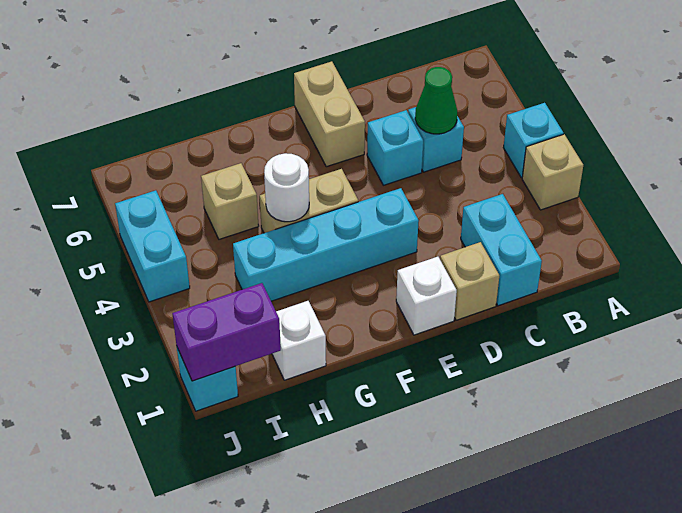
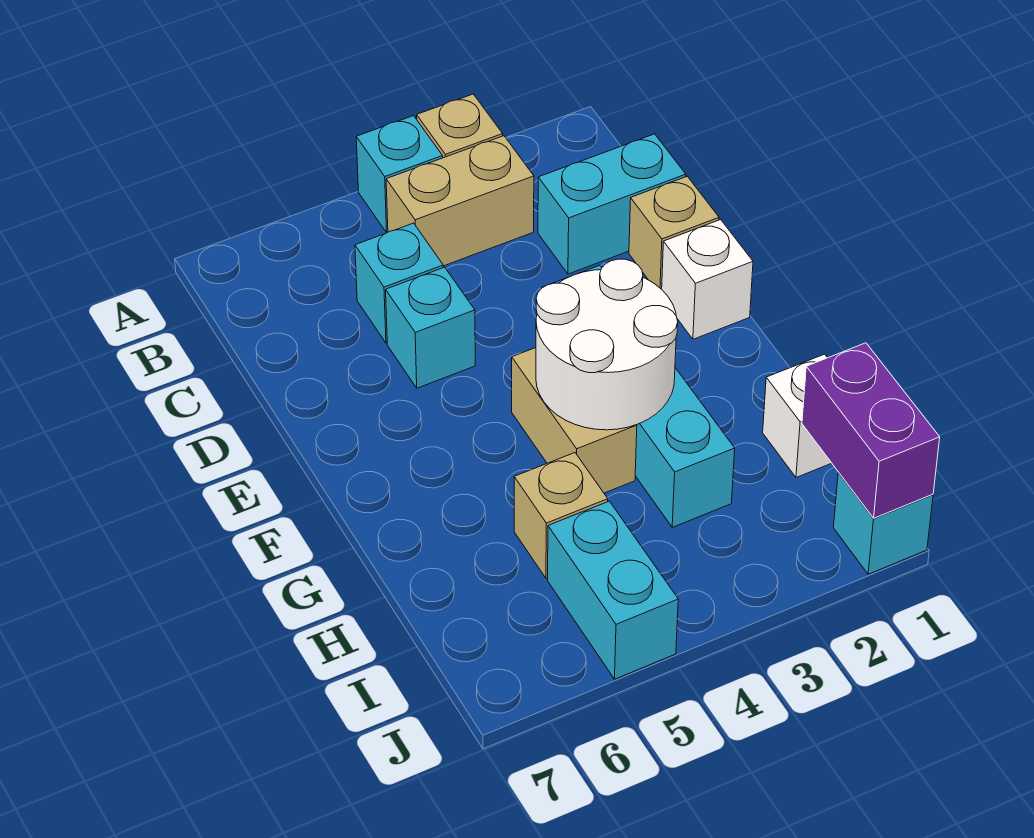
green cone C5 level 2 -> none
tan brick E6:E7 level 1 -> tan brick B3:B4 level 1
white round brick G4 level 2 -> white round brick F3:G4 level 2
cyan brick J4:J5 level 1 -> cyan brick I5:J5 level 1

